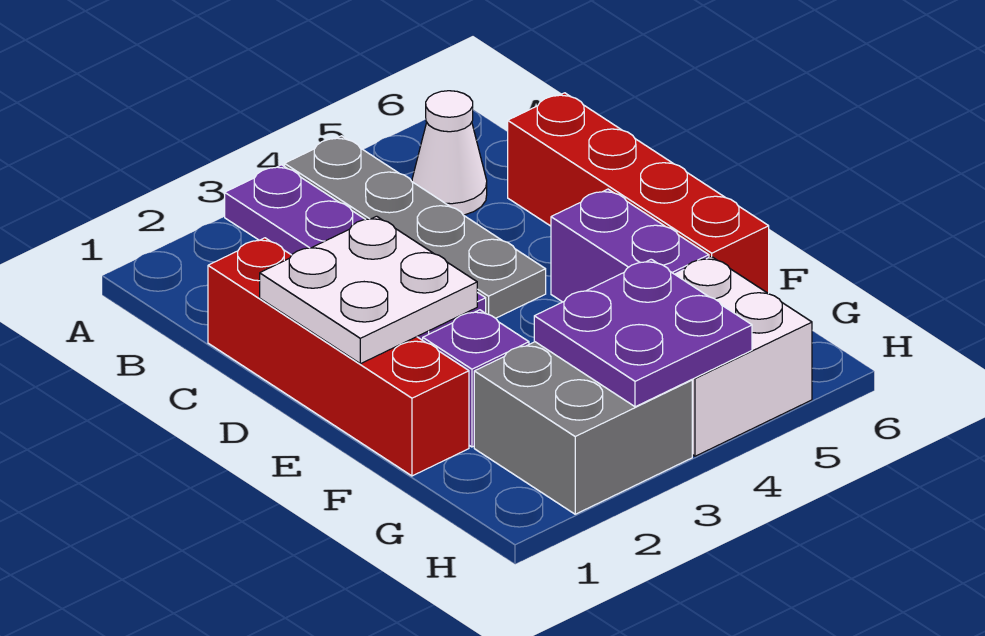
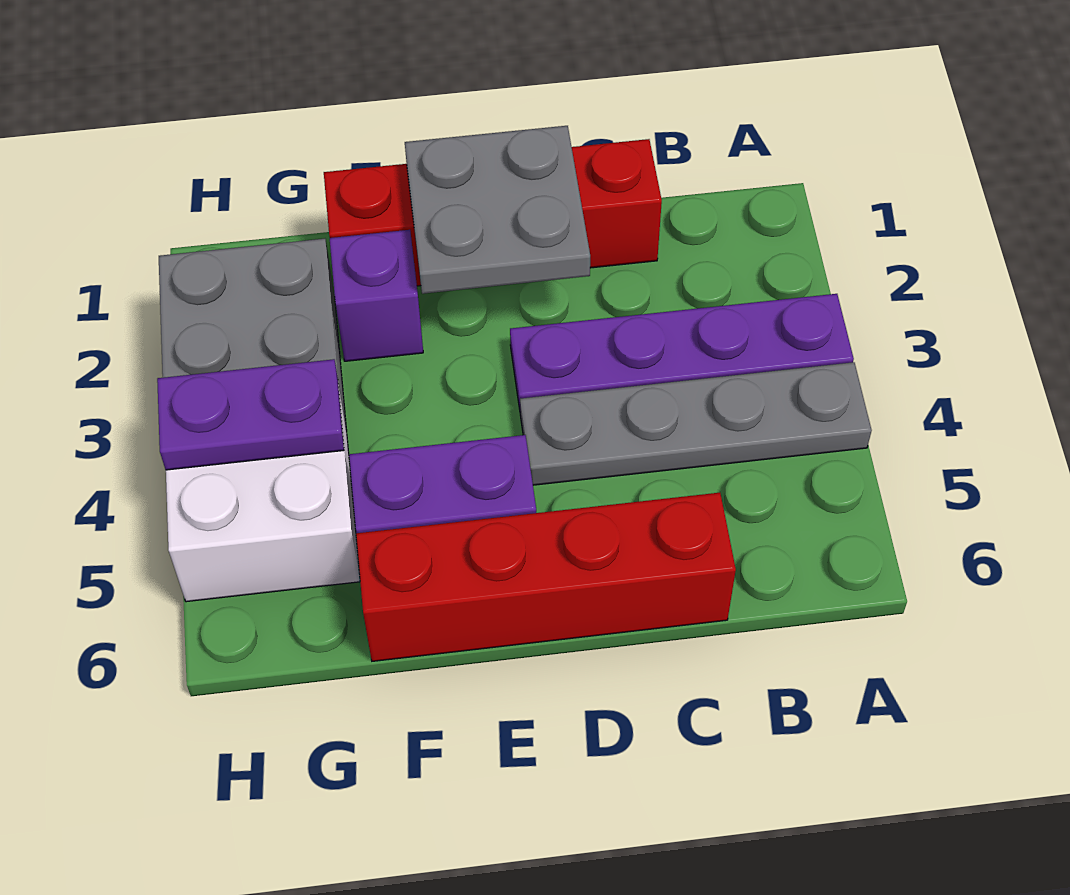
white cone B5 level 1 -> none
white plate D1:E2 level 2 -> grey plate D1:E2 level 2
purple plate G3:H4 level 2 -> purple plate G4:H4 level 2

